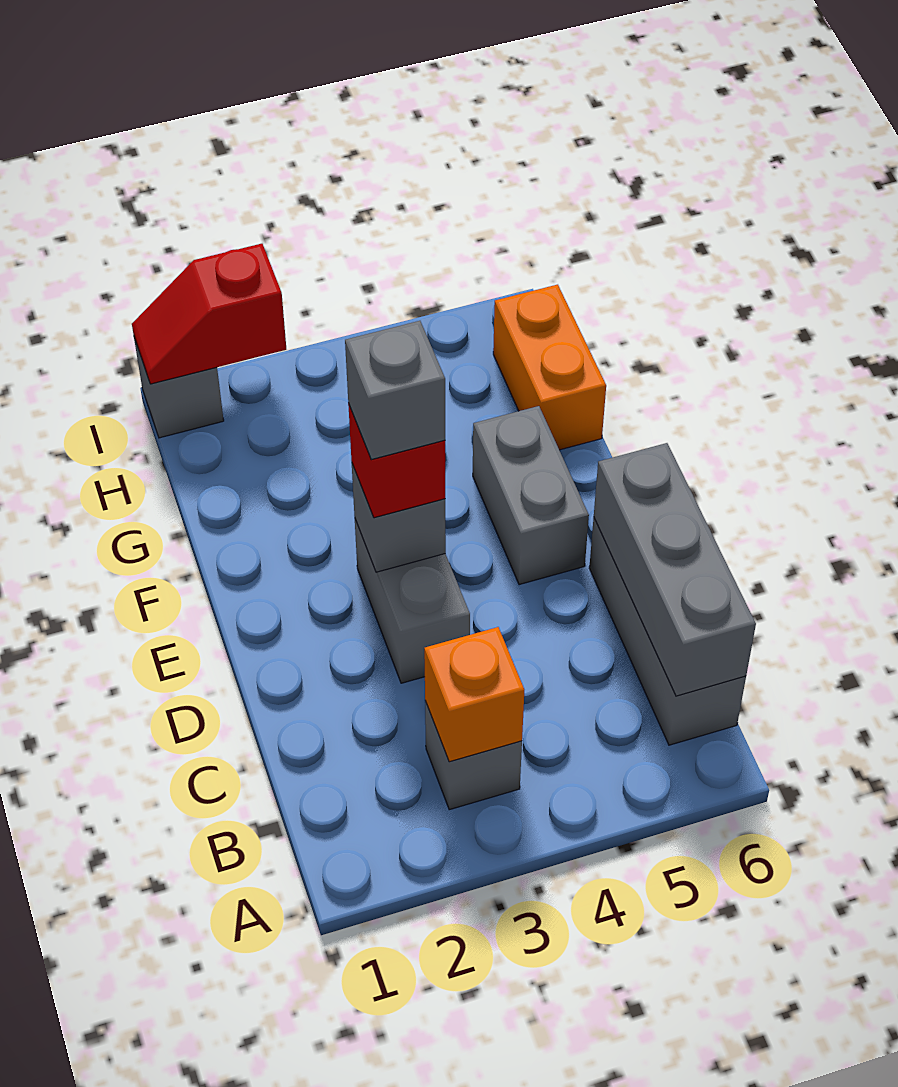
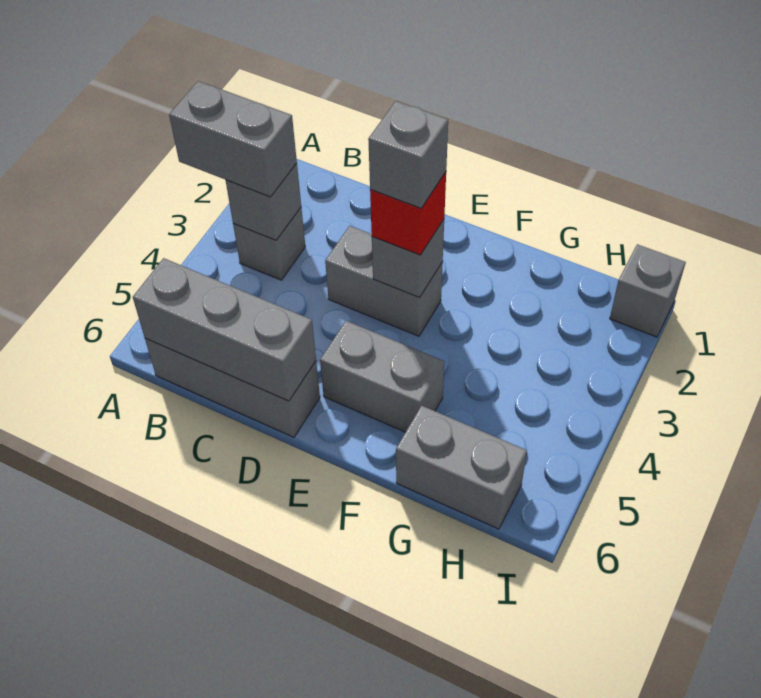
none -> grey brick A3:B3 level 3
orange brick B3 level 2 -> grey brick B3 level 2
orange brick G6:H6 level 1 -> grey brick G6:H6 level 1
red slope I1:I2 level 2 top 2 -> none

